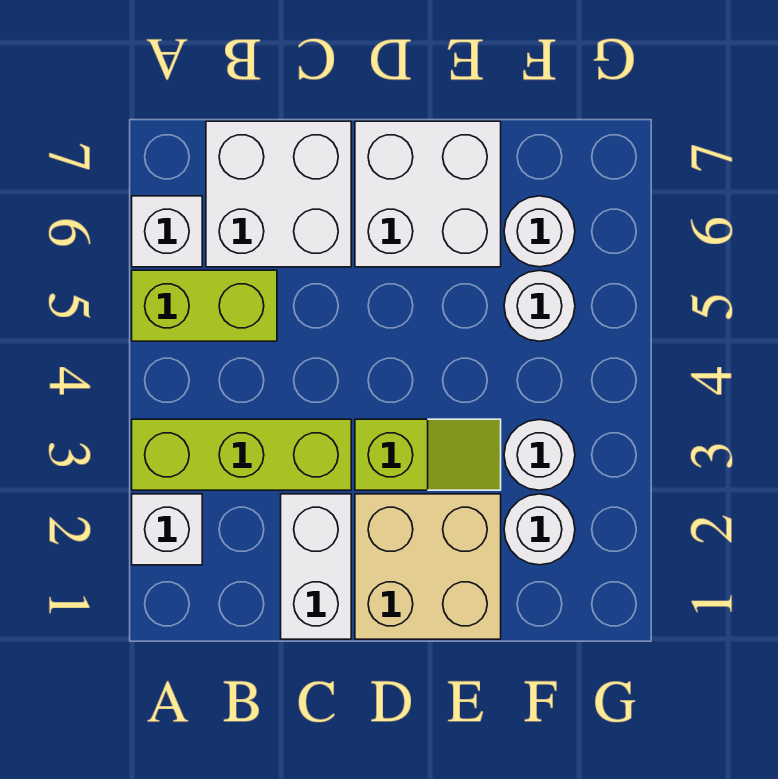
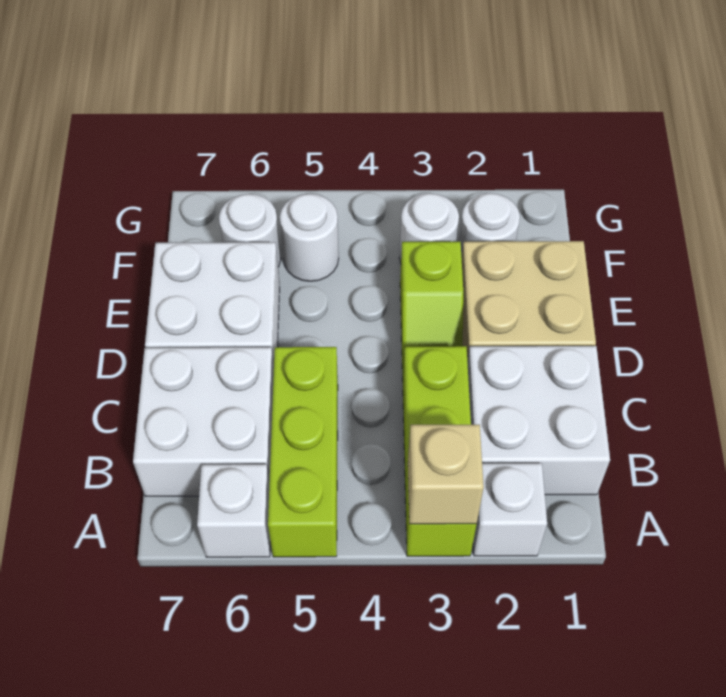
none -> tan brick A3 level 2
lime brick A5:B5 level 1 -> lime brick A5:C5 level 1
white brick C1:C2 level 1 -> white brick B1:C2 level 1
lime slope D3:E3 level 1 top D -> lime slope D3:E3 level 1 top E

